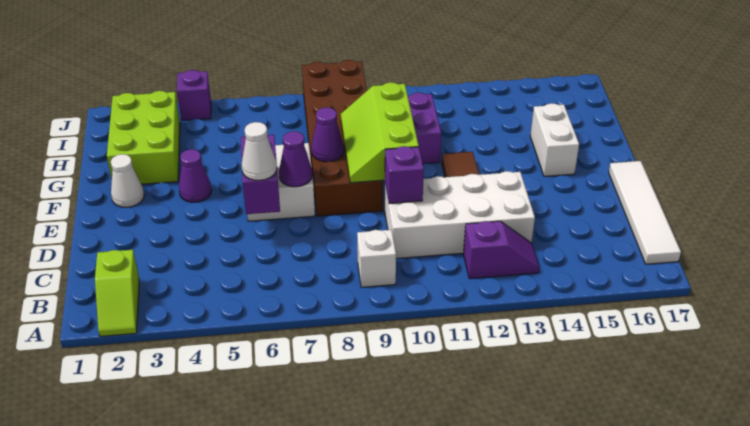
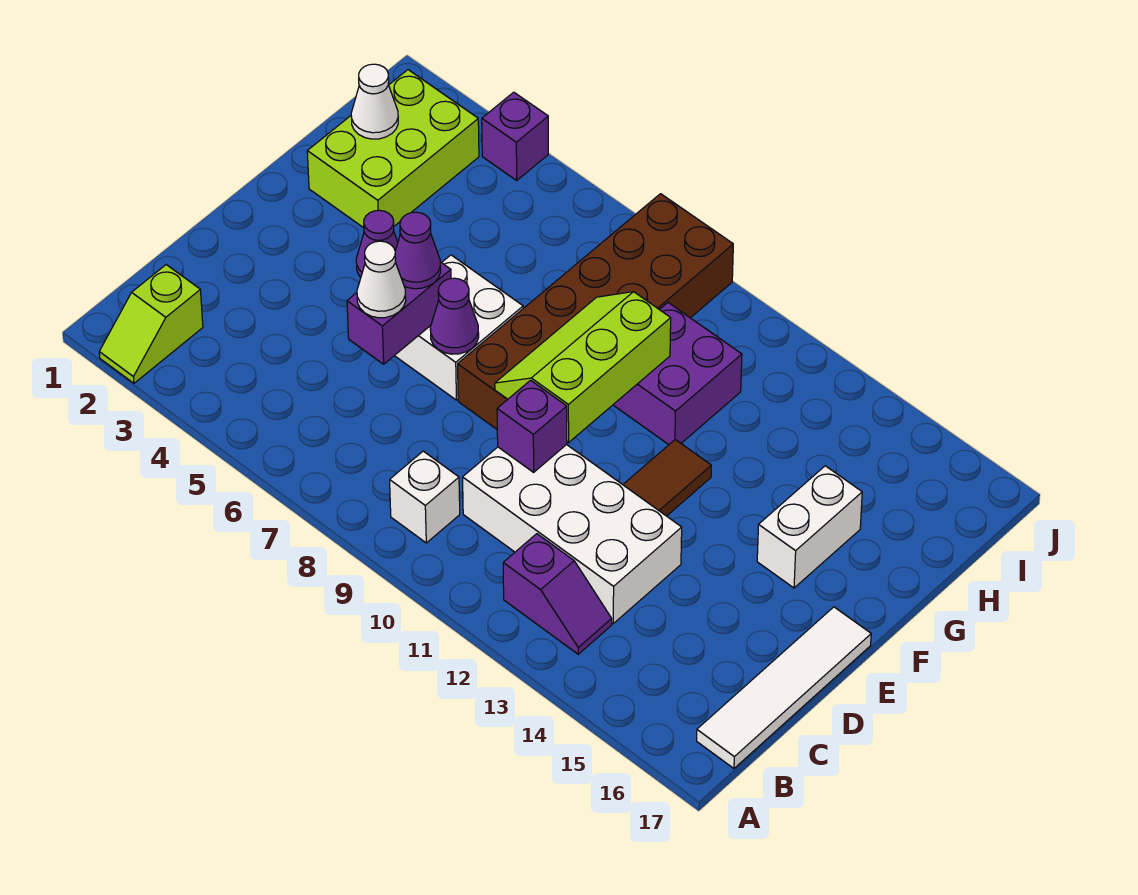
white cone F2 level 1 -> white cone H2 level 2
purple cone F8 level 2 -> purple cone E6 level 3

